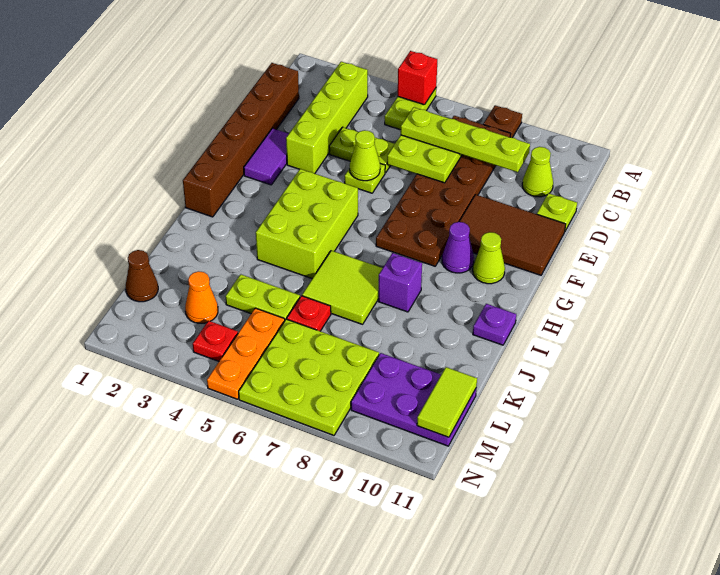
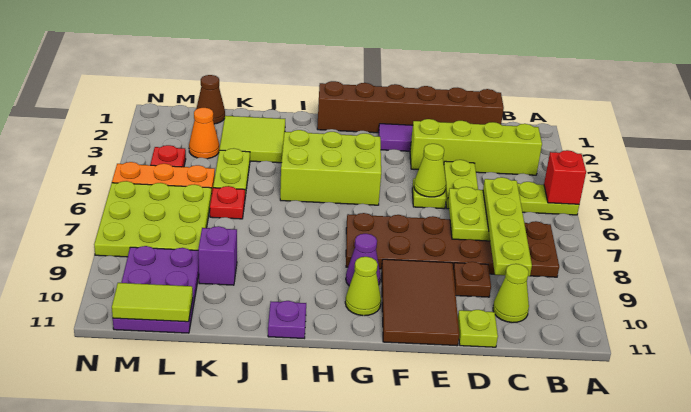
brown plate A8 level 1 -> brown plate D9 level 1
lime tile I6:J7 level 1 -> lime tile J2:K3 level 1
purple brick I8 level 1 -> purple brick K9 level 1

